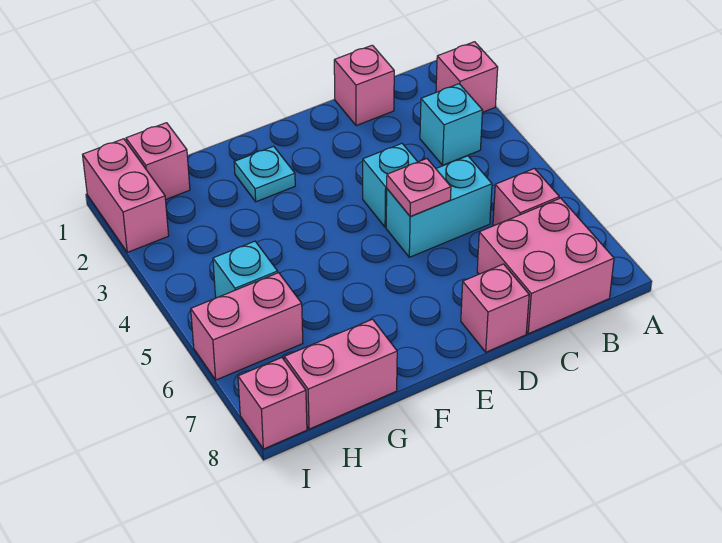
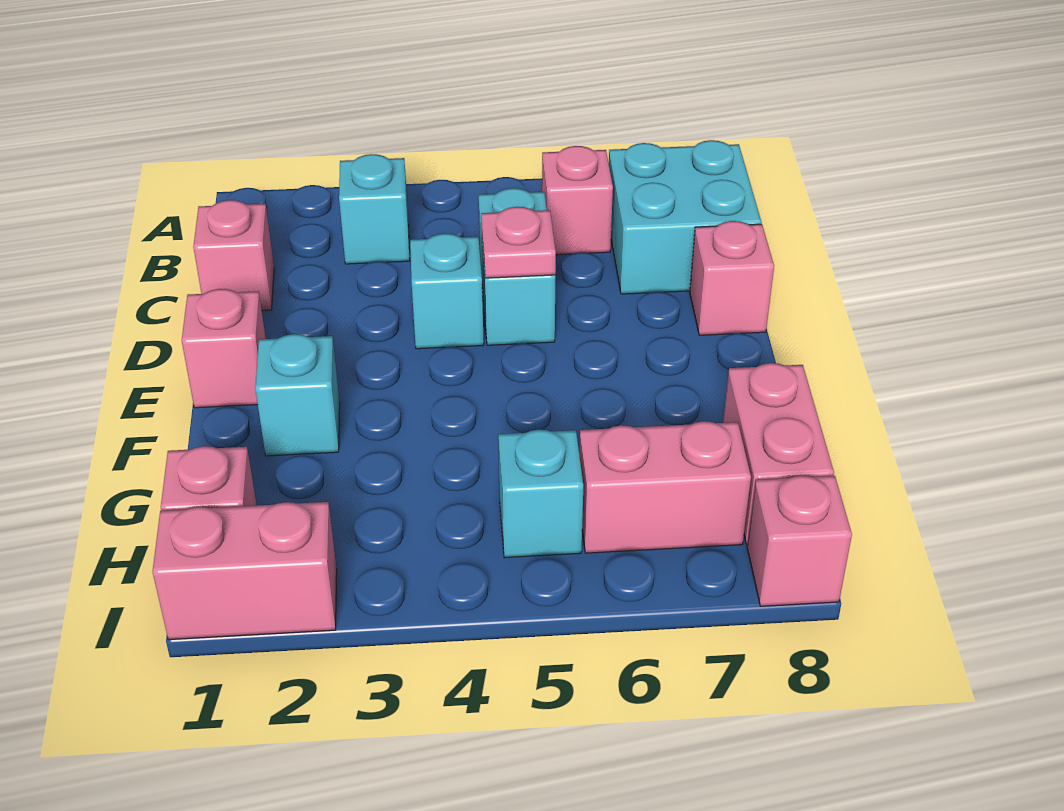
pink brick A2 level 1 -> pink brick E1 level 1
pink brick B7:C8 level 1 -> cyan brick B7:C8 level 1
cyan plate F2 level 1 -> cyan brick F2 level 1
pink brick H6:I6 level 1 -> pink brick H6:H7 level 1

